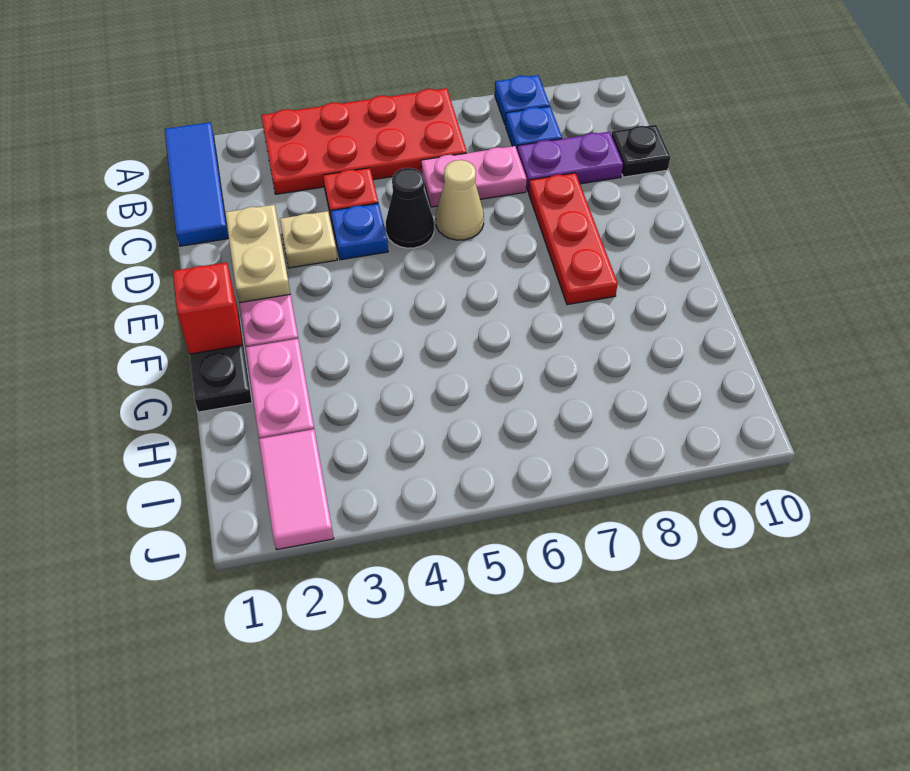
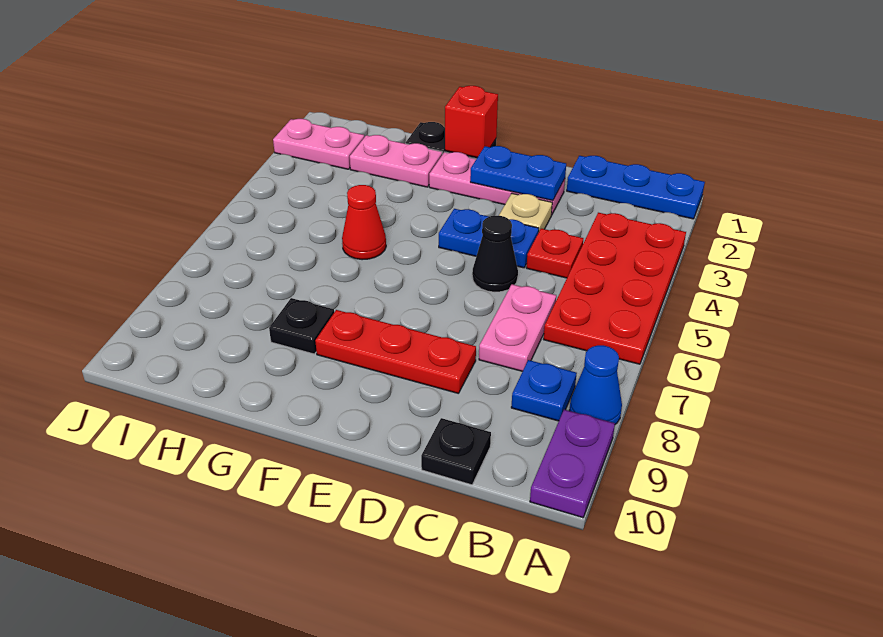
blue tile A1:C1 level 1 -> blue plate A1:C1 level 1
blue plate A8 level 1 -> blue cone A8 level 1
purple plate C8:C9 level 1 -> purple plate A9:A10 level 1
tan plate D2:E2 level 2 -> blue plate D2:E2 level 2
blue plate D4 level 1 -> blue plate D4:E4 level 1
tan cone D6 level 1 -> none
none -> red cone G5 level 1
none -> black plate G8 level 1
pink tile I2:J2 level 1 -> pink plate I2:J2 level 1

